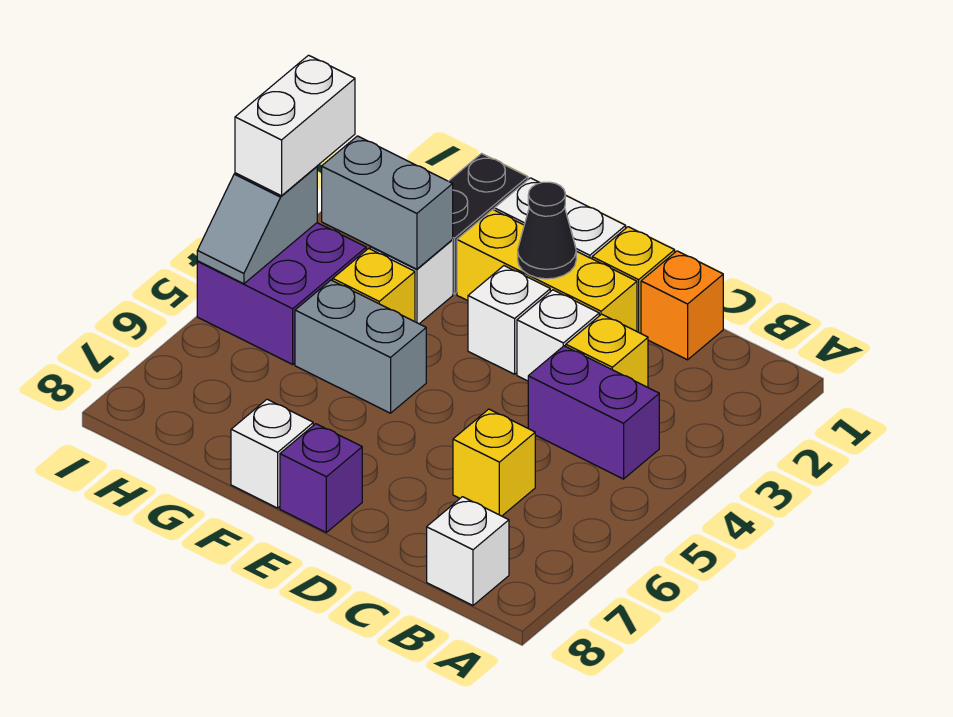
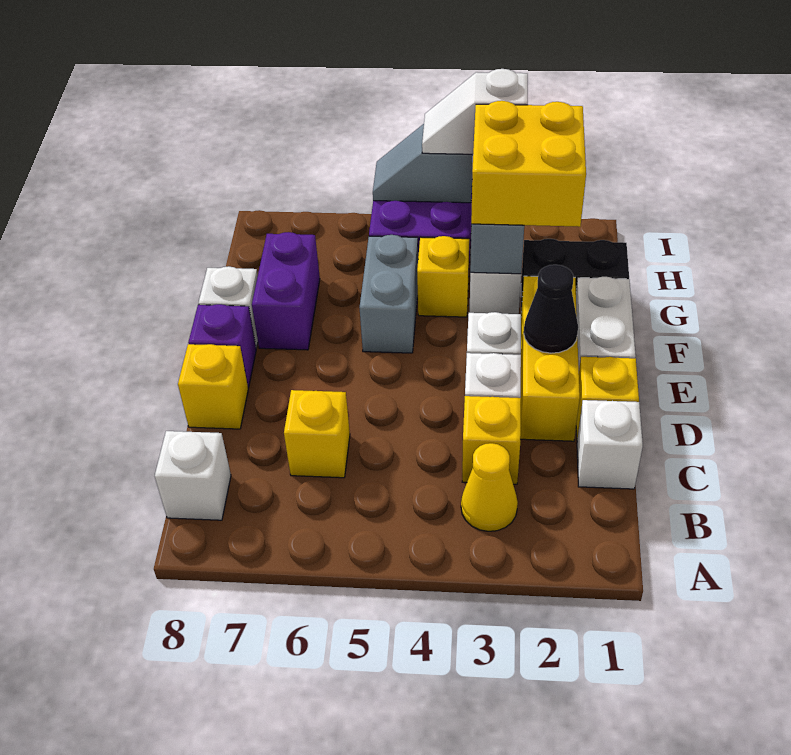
none -> yellow cone B3 level 1
purple brick B4:C4 level 1 -> purple brick F7:G7 level 1
orange brick C1 level 1 -> white brick C1 level 1
none -> yellow brick D8 level 1
none -> yellow brick G2:H3 level 3
white brick I3:I4 level 3 -> white slope I3:I4 level 3 top 3

